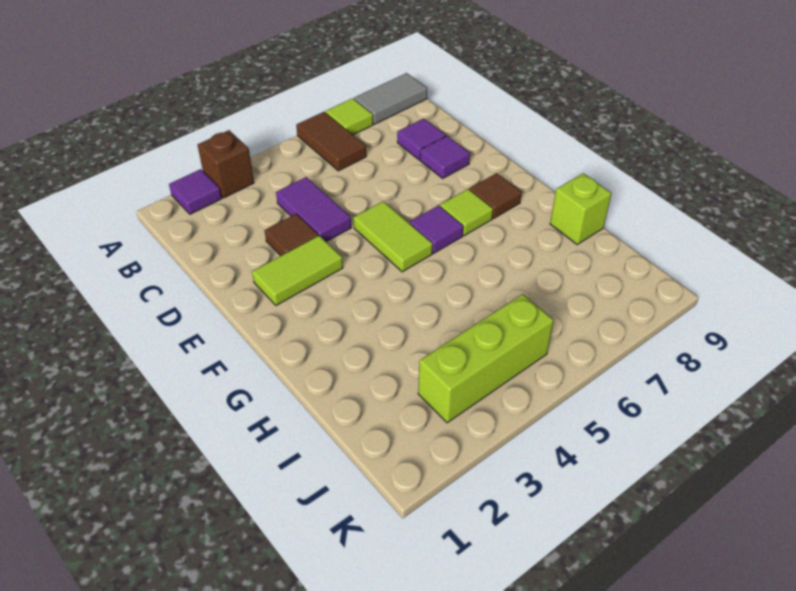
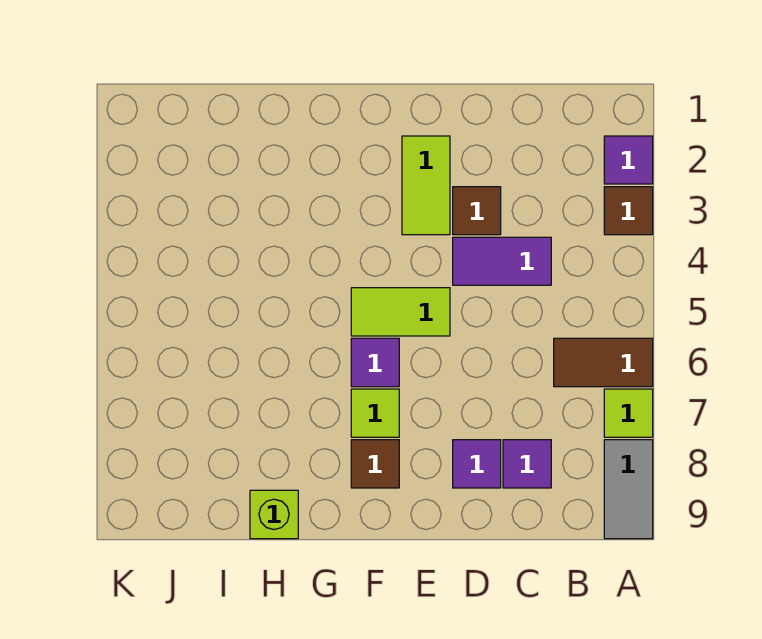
brown brick A3 level 1 -> brown tile A3 level 1
lime brick J3:J5 level 1 -> none

